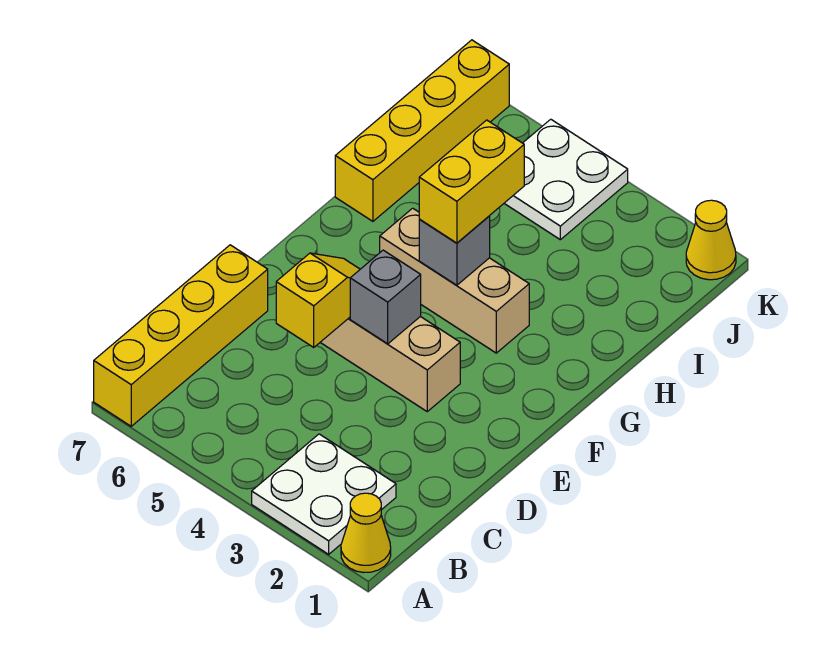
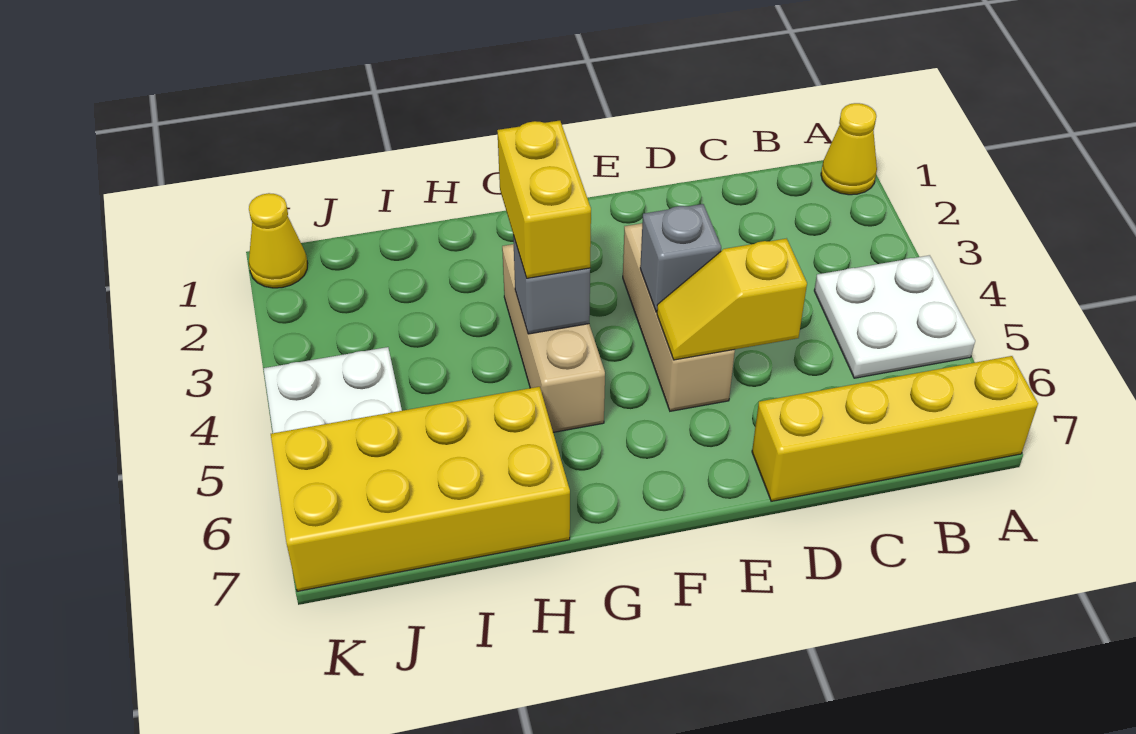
white plate A2:B3 level 1 -> white plate A4:B5 level 1
yellow brick G4:H4 level 3 -> yellow brick G3:G4 level 3
yellow brick H7:K7 level 1 -> yellow brick H6:K7 level 1

